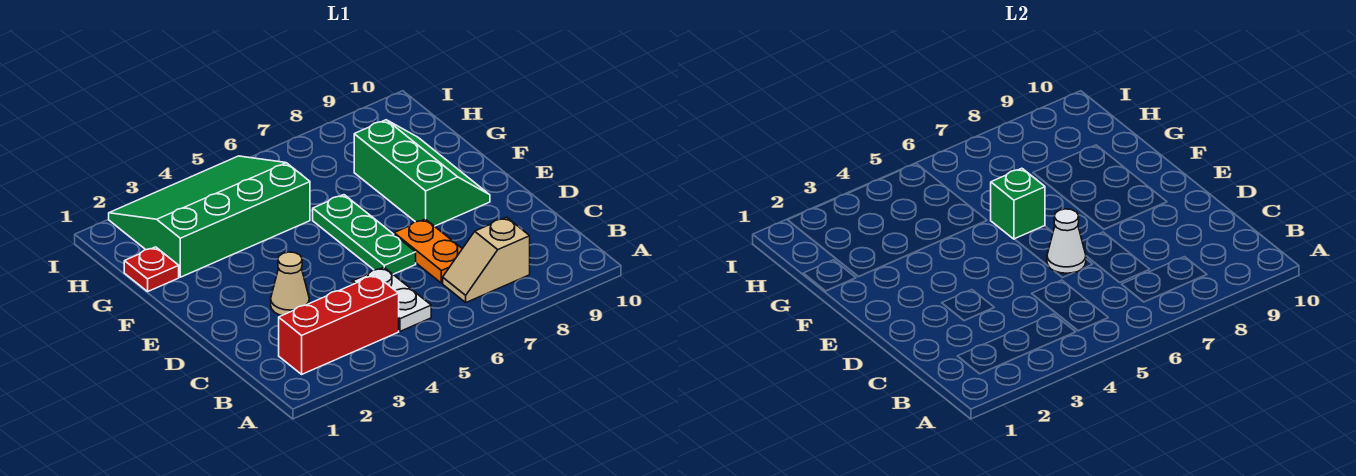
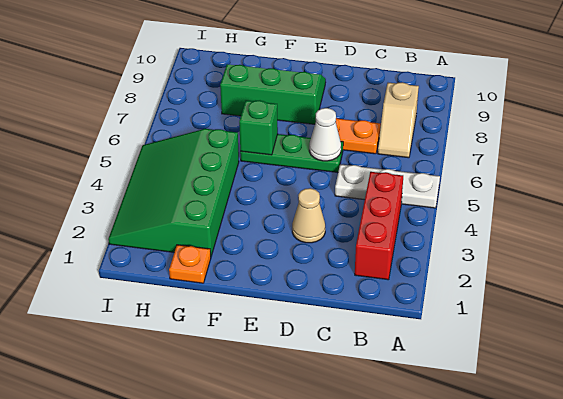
white plate B5:C5 level 1 -> white plate A5:C5 level 1
red plate G1 level 1 -> orange plate G1 level 1

